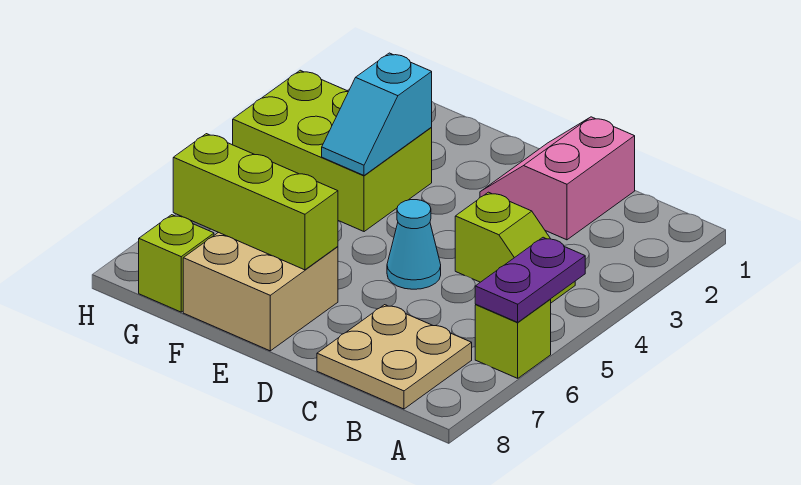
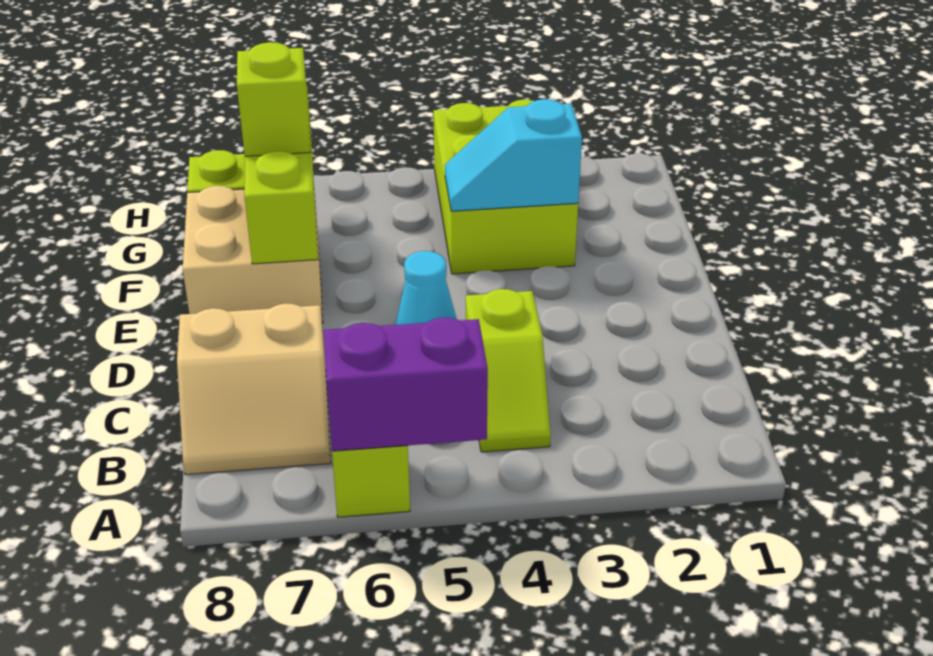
purple plate A5:A6 level 2 -> purple brick A5:A6 level 2
tan plate B7:C8 level 1 -> tan slope B7:C8 level 1 top C
pink slope C1:D2 level 1 top C -> none
none -> lime brick F7 level 3

